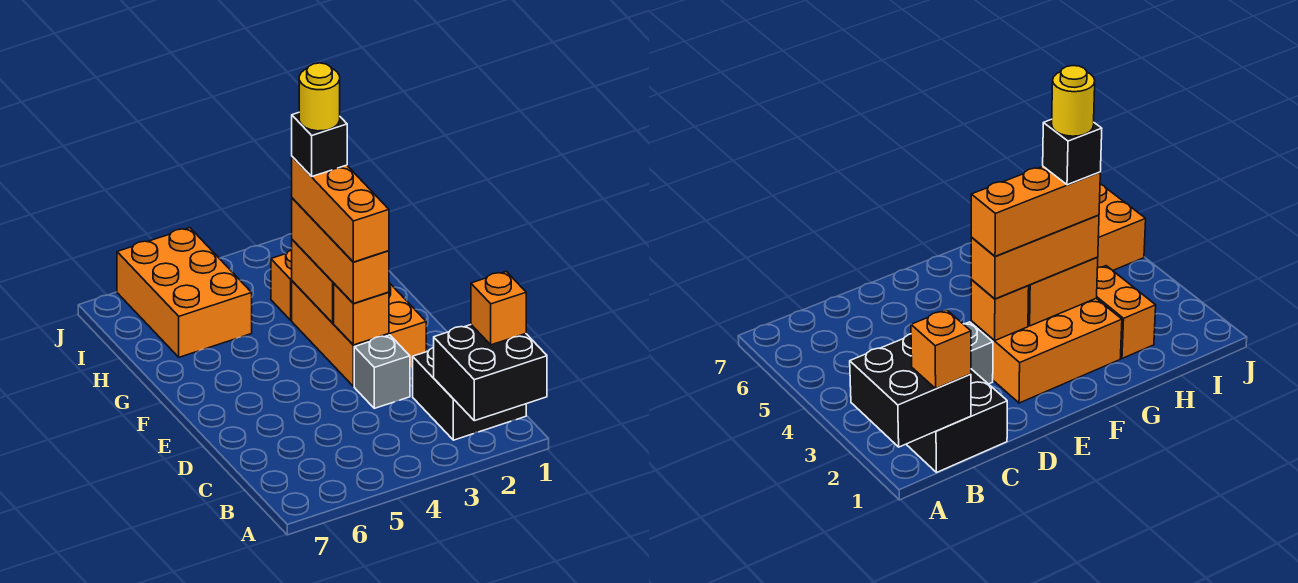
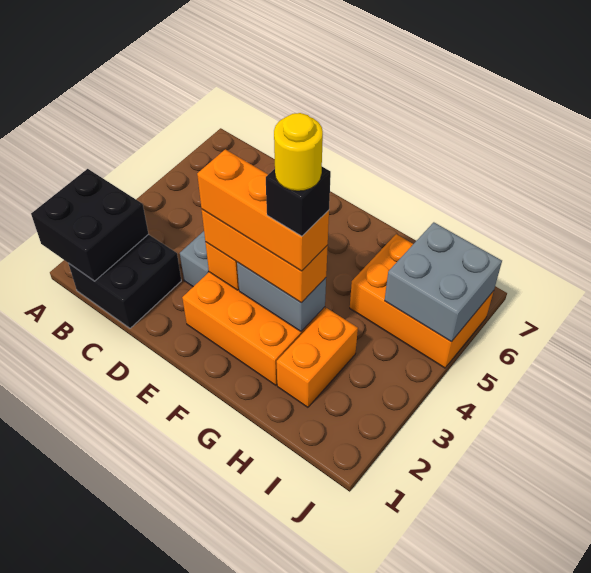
orange brick B1 level 3 -> none
orange brick F3:G3 level 2 -> grey brick F3:G3 level 2
none -> grey brick I5:J6 level 2

